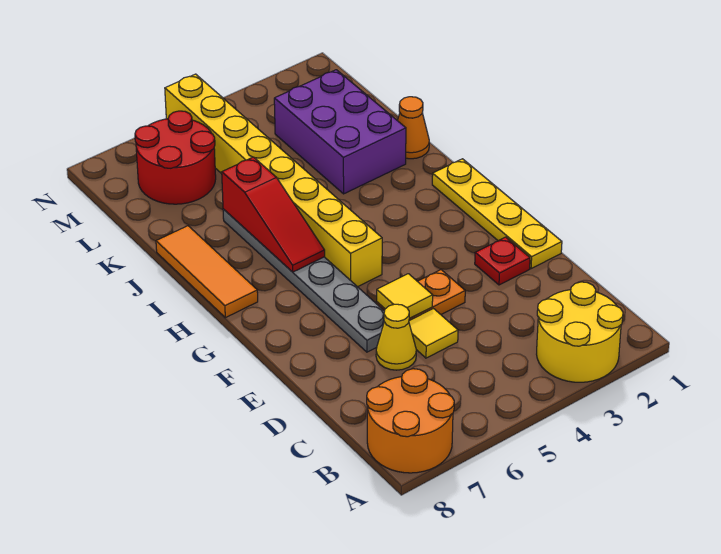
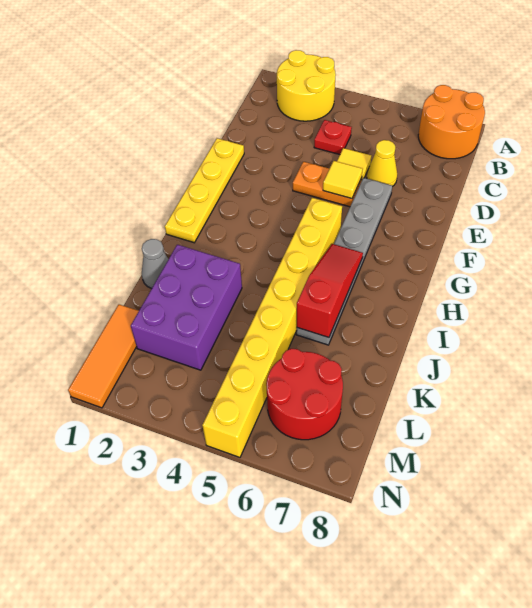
red plate E2 level 1 -> red plate C4 level 1
orange tile H8:J8 level 1 -> orange tile L1:N1 level 1
orange cone J1 level 1 -> grey cone J1 level 1

